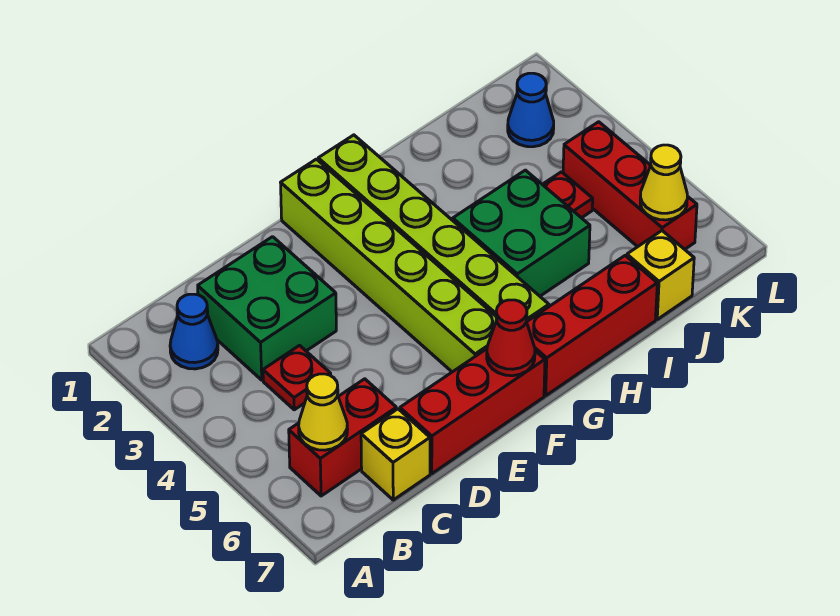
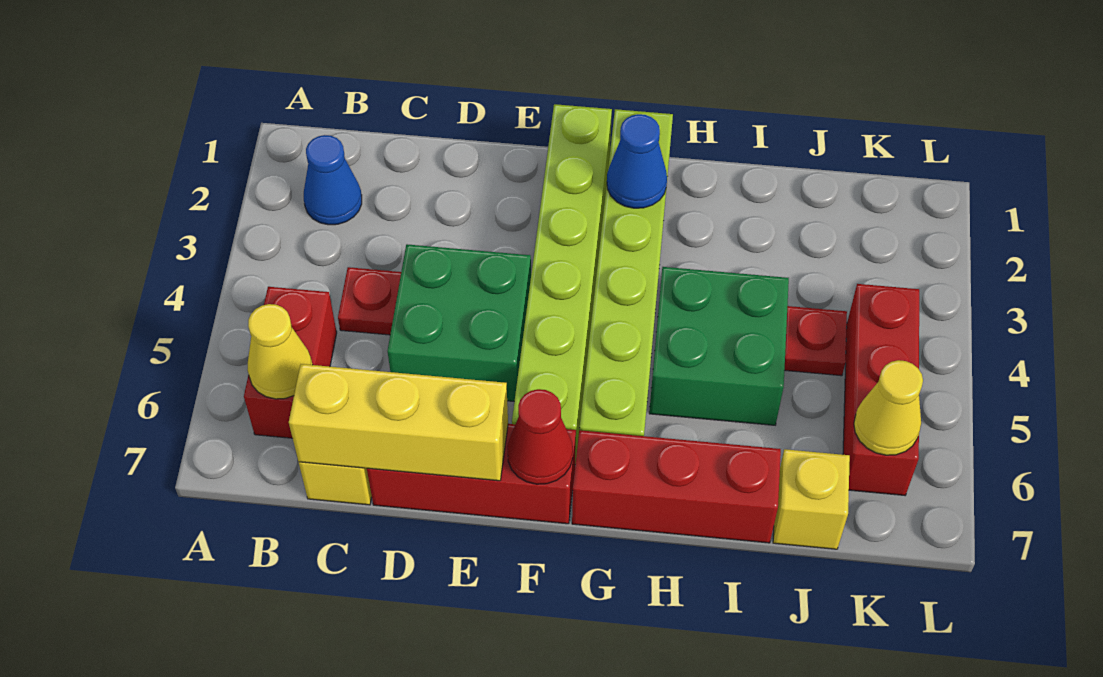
red brick B6:C6 level 1 -> red brick B5:B6 level 1
green brick C2:D3 level 1 -> green brick D4:E5 level 1
none -> yellow brick C7:E7 level 2
blue cone K2 level 1 -> blue cone G2 level 2

